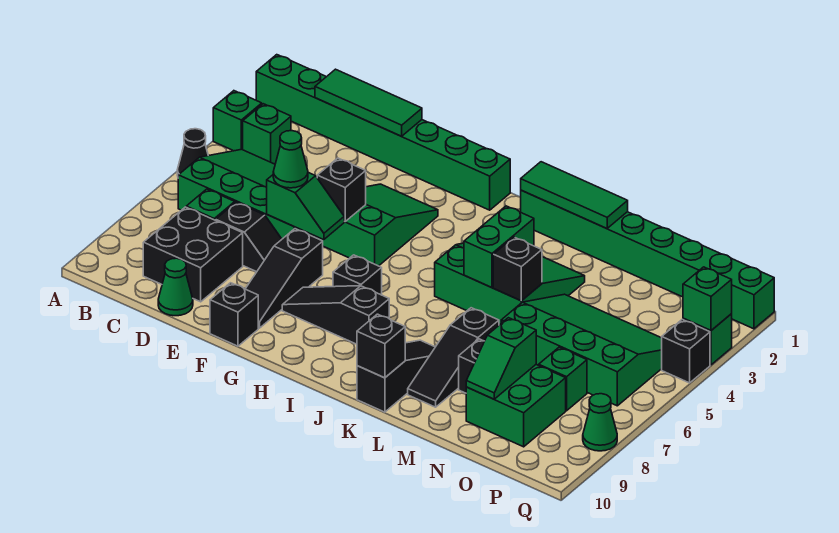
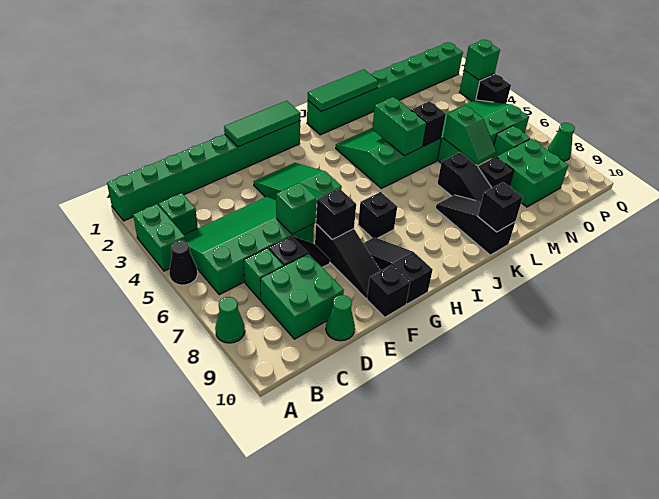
green brick A3 level 1 -> green brick A3:A4 level 1
green tile C1:E1 level 2 -> green tile F1:H1 level 2
black brick C8:D9 level 1 -> green brick C8:D9 level 1
green cone E6 level 3 -> green cone A8 level 1
black brick F5 level 2 -> black brick F7 level 2
black slope G8:I8 level 1 top I -> black slope G8:G10 level 1 top 10
green slope N8:N9 level 2 top 8 -> green slope M6:M7 level 2 top 6

